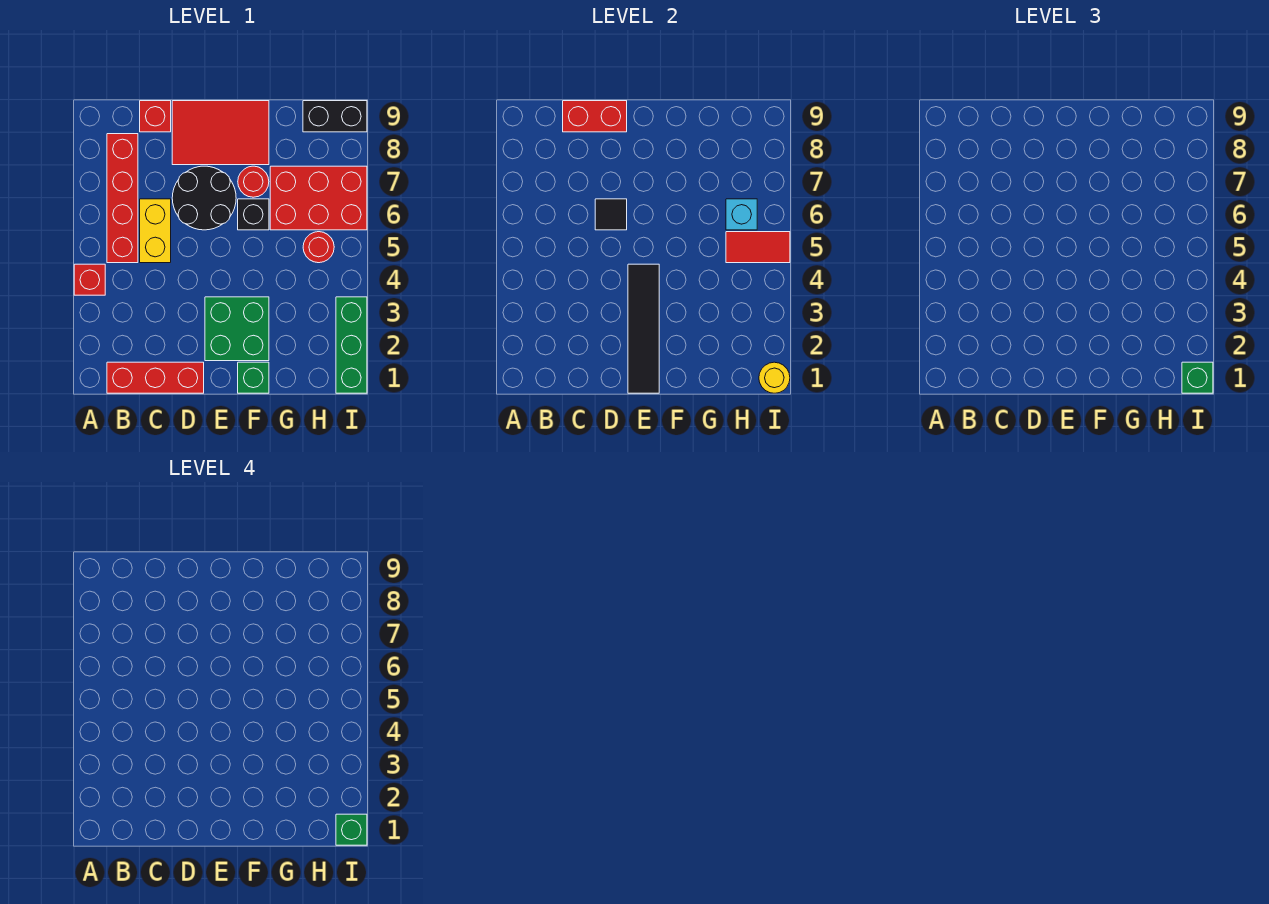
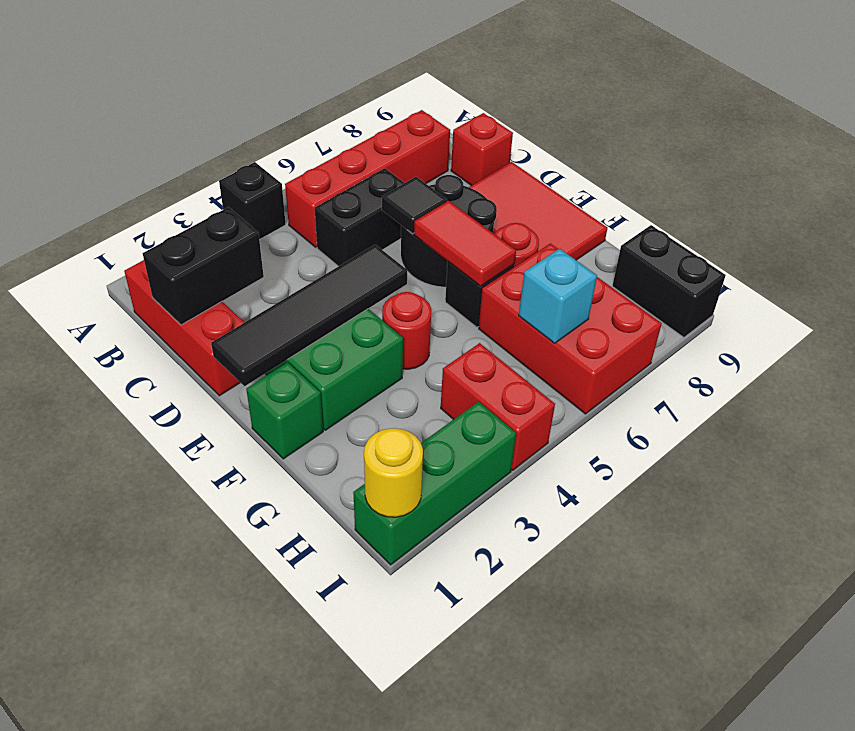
red brick A4 level 1 -> black brick A4 level 1
none -> black brick C1:C2 level 2
yellow brick C5:C6 level 1 -> black brick C5:C6 level 1
red brick C9:D9 level 2 -> red brick H4:I4 level 1
red round brick H5 level 1 -> red round brick F4 level 1
red tile H5:I5 level 2 -> red tile E6:F6 level 2
green brick I1 level 3 -> none
green brick I1 level 4 -> none

